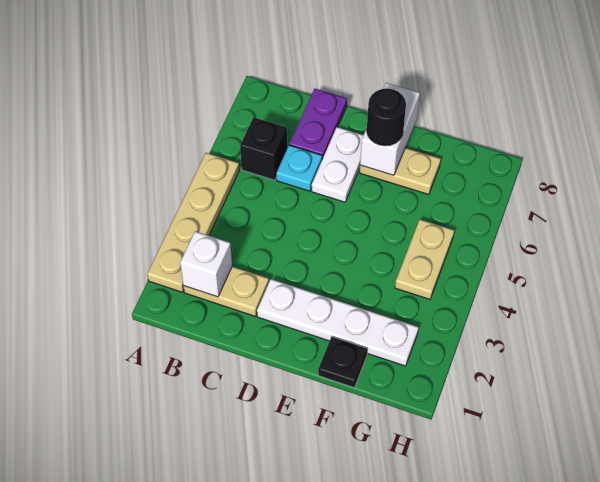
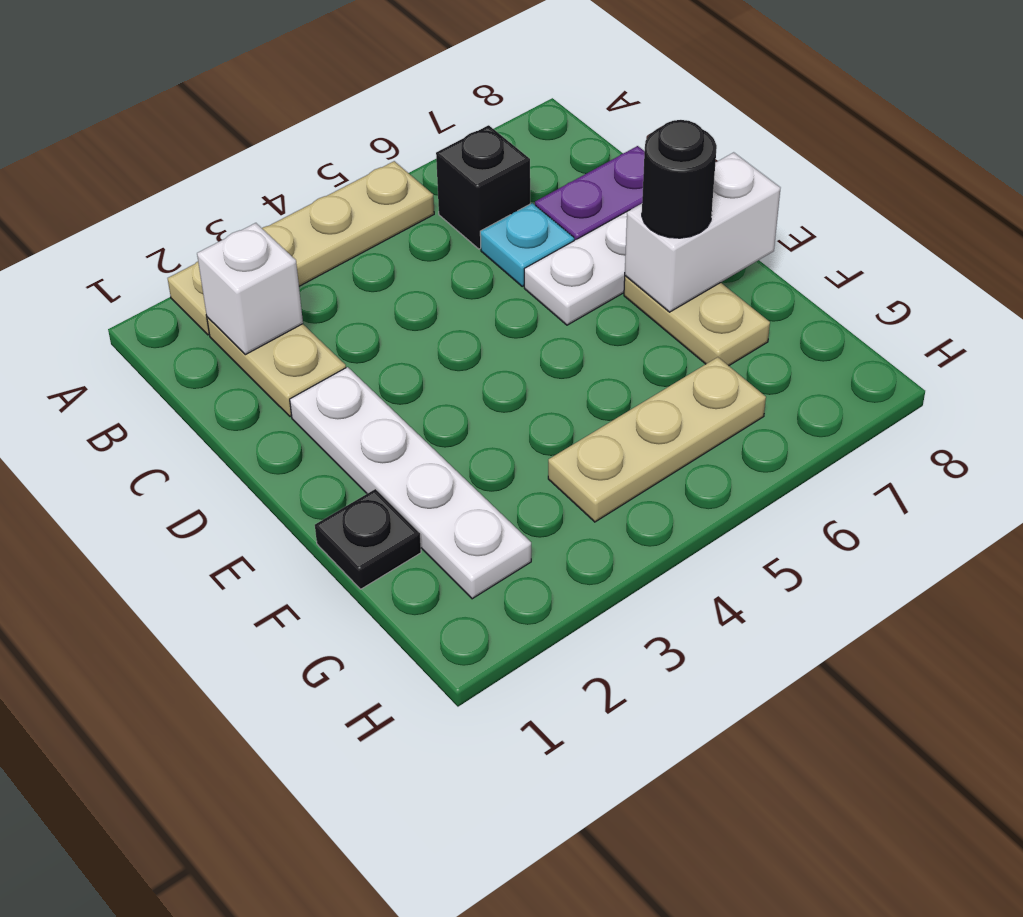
tan plate G4:G5 level 1 -> tan plate G4:G6 level 1

